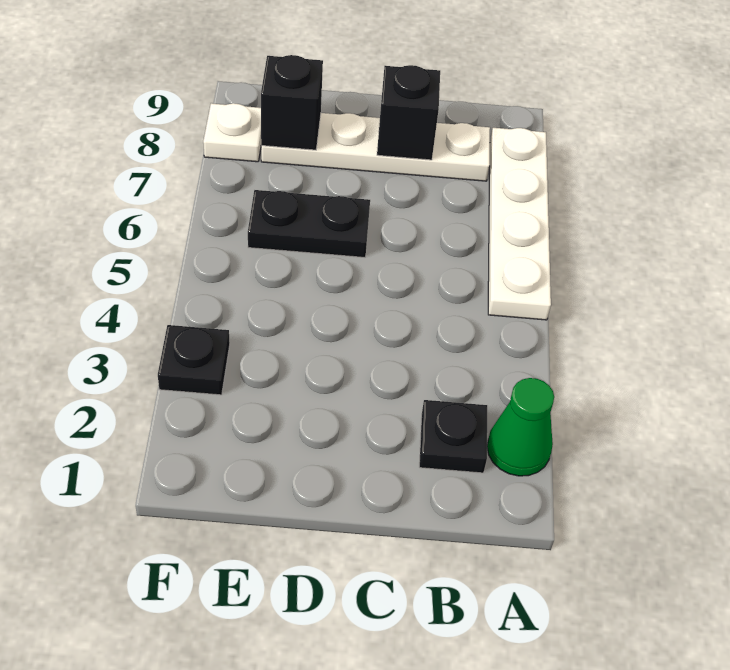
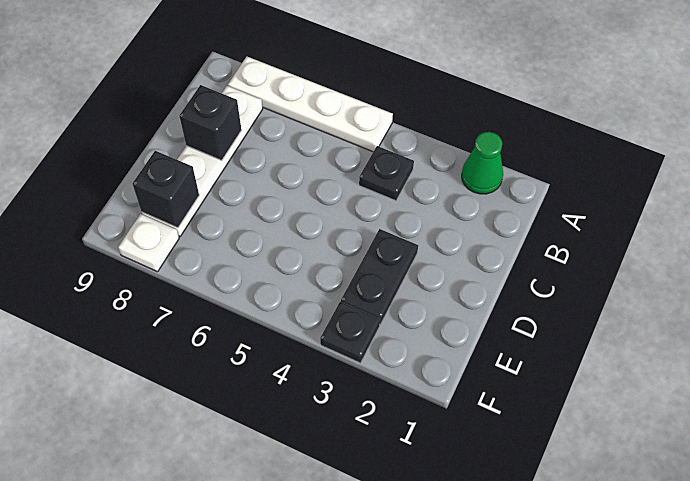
black plate B2 level 1 -> black plate B4 level 1
black plate D6:E6 level 1 -> black plate D3:E3 level 1

